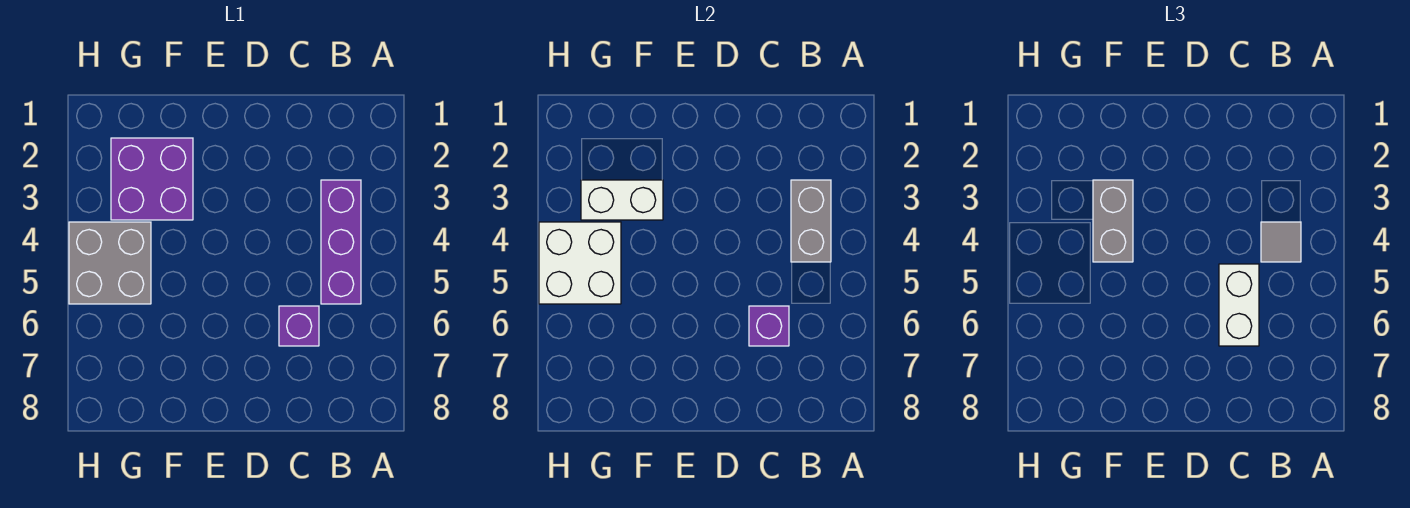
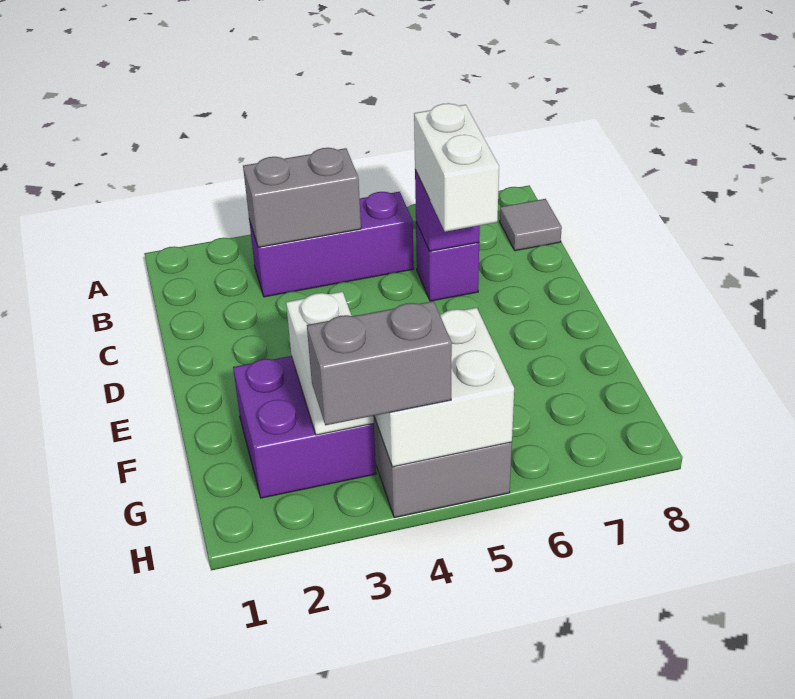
grey tile B4 level 3 -> grey tile B8 level 1
white brick C5:C6 level 3 -> white brick C6:D6 level 3
grey brick F3:F4 level 3 -> grey brick H3:H4 level 3

